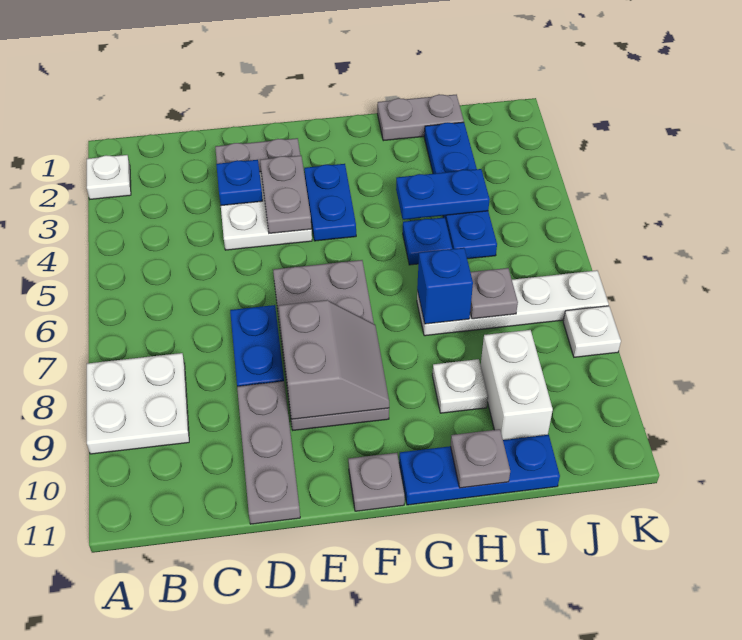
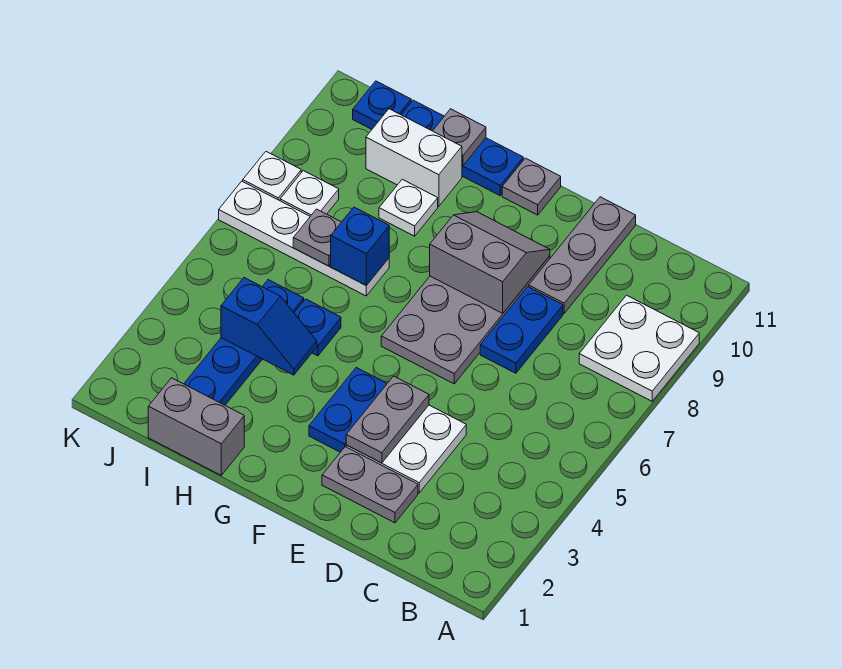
white plate A2 level 1 -> white plate J8 level 1
blue plate D3 level 2 -> blue plate J11 level 1
grey slope E8:F9 level 2 top E -> grey slope E8:F9 level 2 top 8
grey plate H1:I1 level 1 -> grey brick H1:I1 level 1
blue plate H4:I4 level 2 -> blue slope H4:I4 level 2 top I
white brick I9:I10 level 1 -> white brick H10:I10 level 1

